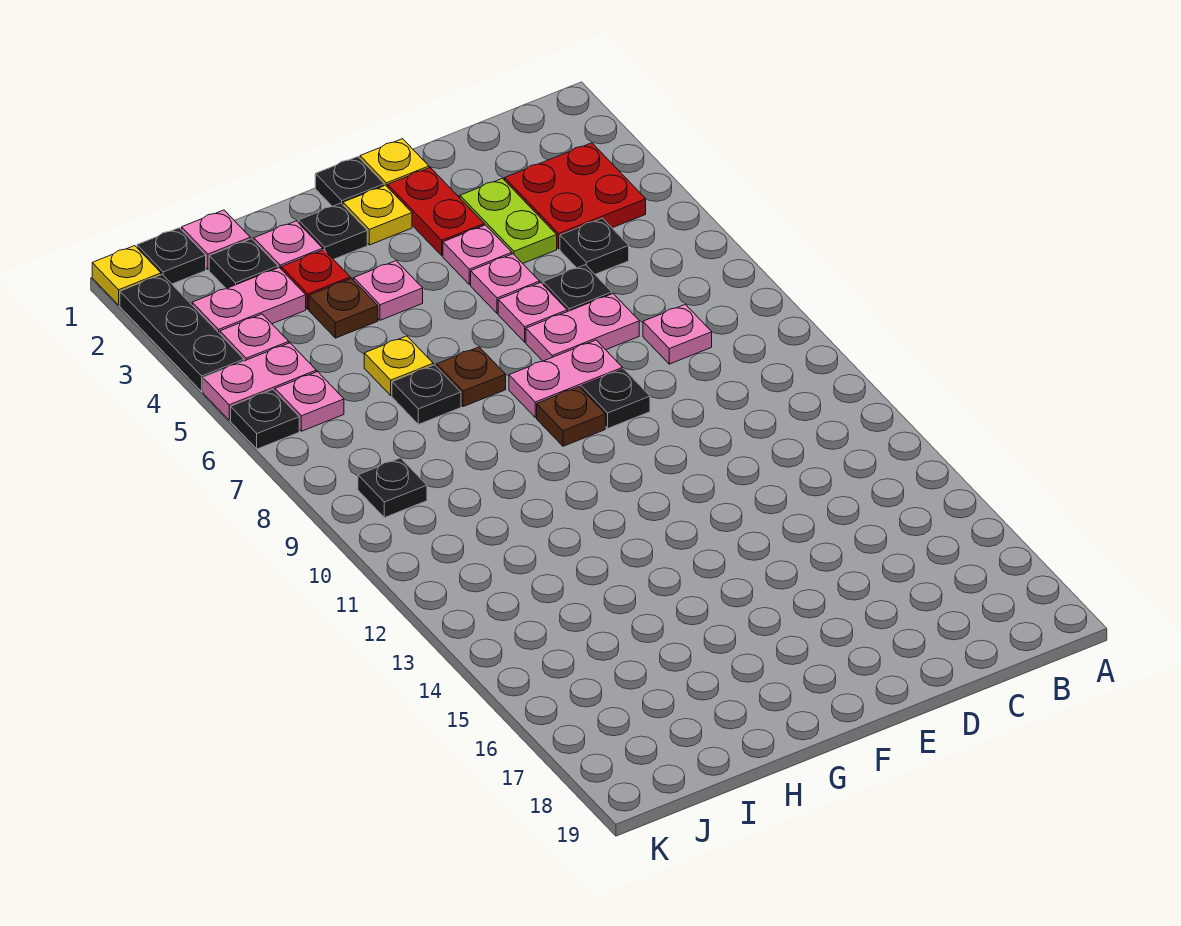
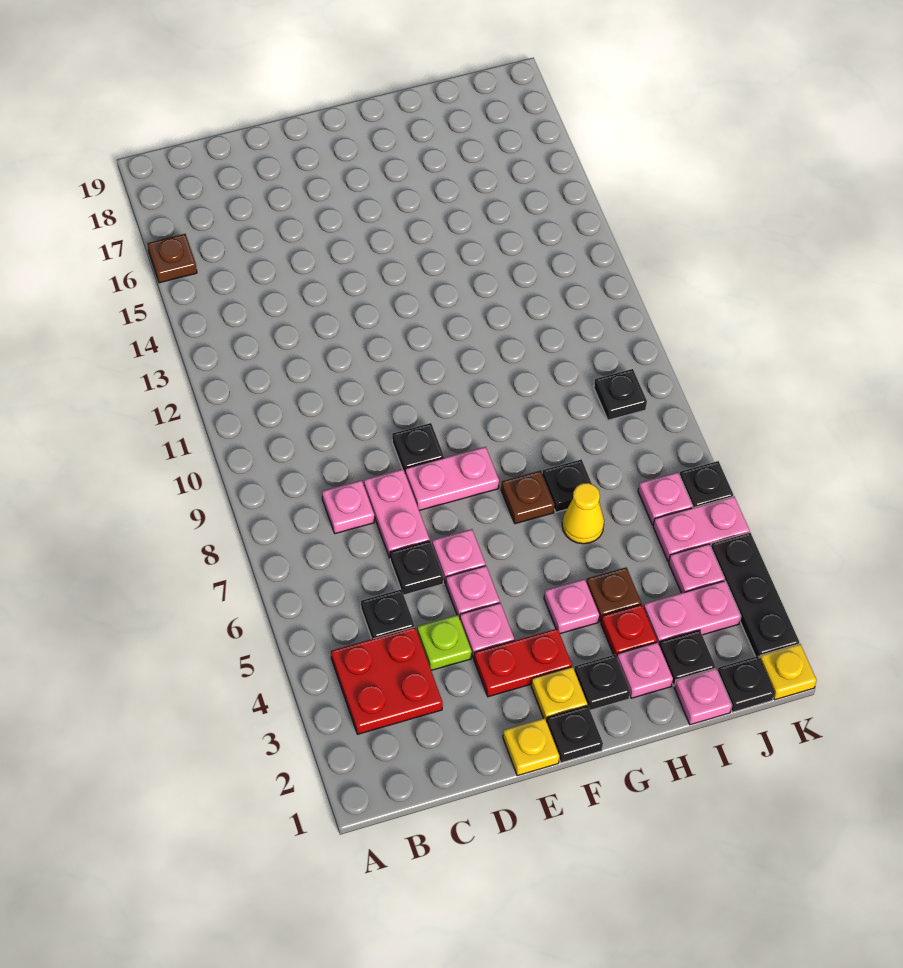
lime plate D3:D4 level 1 -> lime plate D4 level 1
pink plate D7:E7 level 1 -> pink plate D7:D8 level 1
red plate E2:E3 level 1 -> red plate E3:F3 level 1
brown plate F9 level 1 -> brown plate A16 level 1
yellow plate H6 level 1 -> yellow cone H6 level 1

